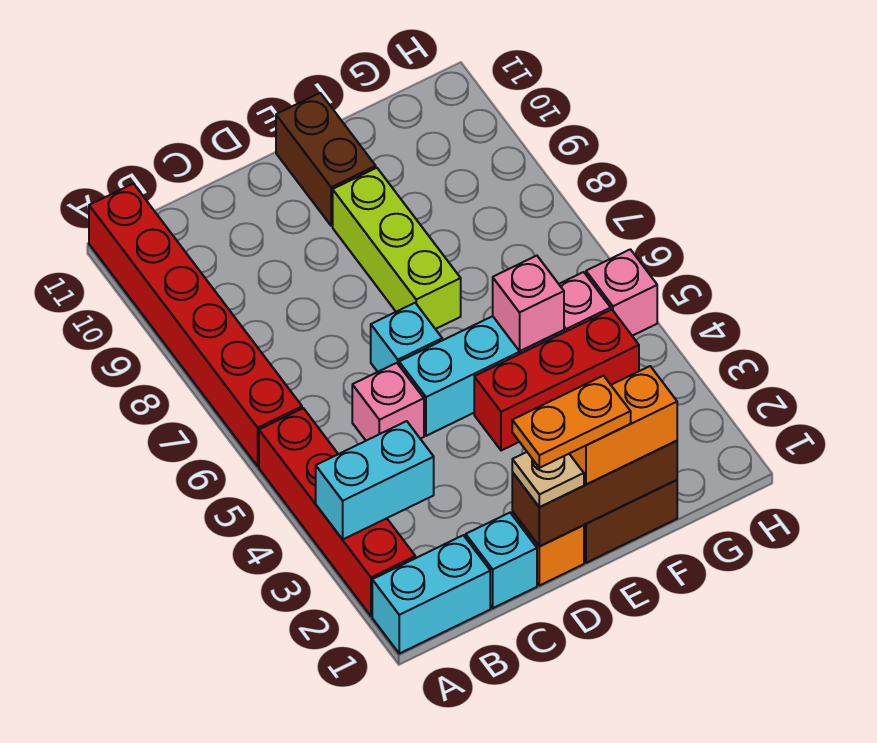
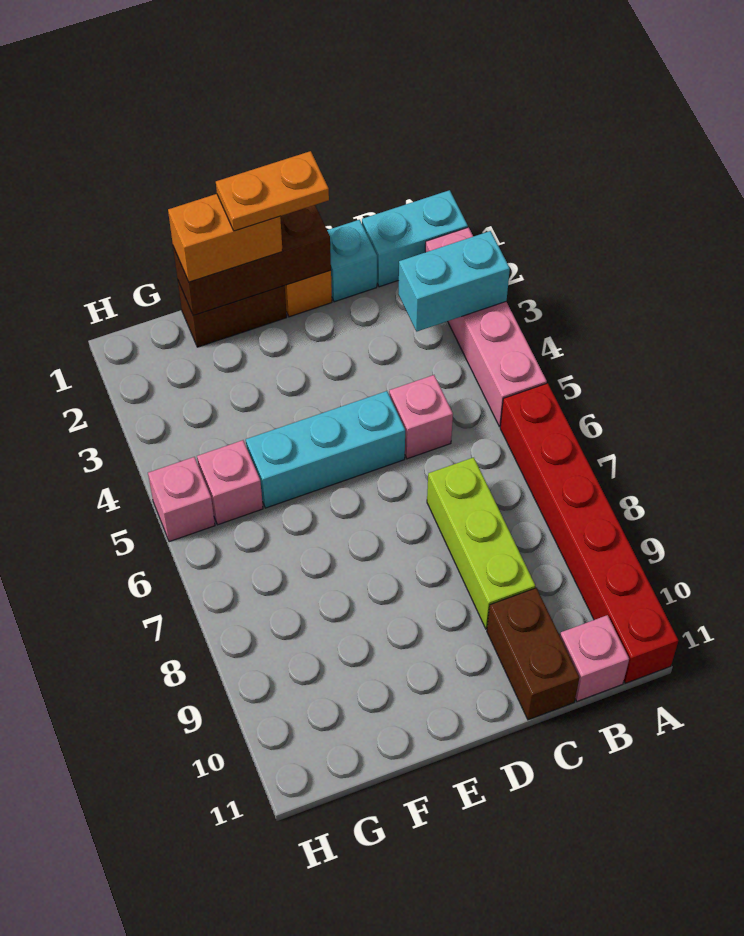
red brick A2:A5 level 1 -> pink brick A2:A5 level 1
tan plate D1 level 3 -> none
cyan brick D6 level 1 -> none
red brick E4:G4 level 1 -> none
lime brick E7:E9 level 1 -> lime brick C7:C9 level 1
brown brick E10:E11 level 1 -> brown brick C10:C11 level 1
pink brick F5 level 2 -> pink brick B11 level 1

